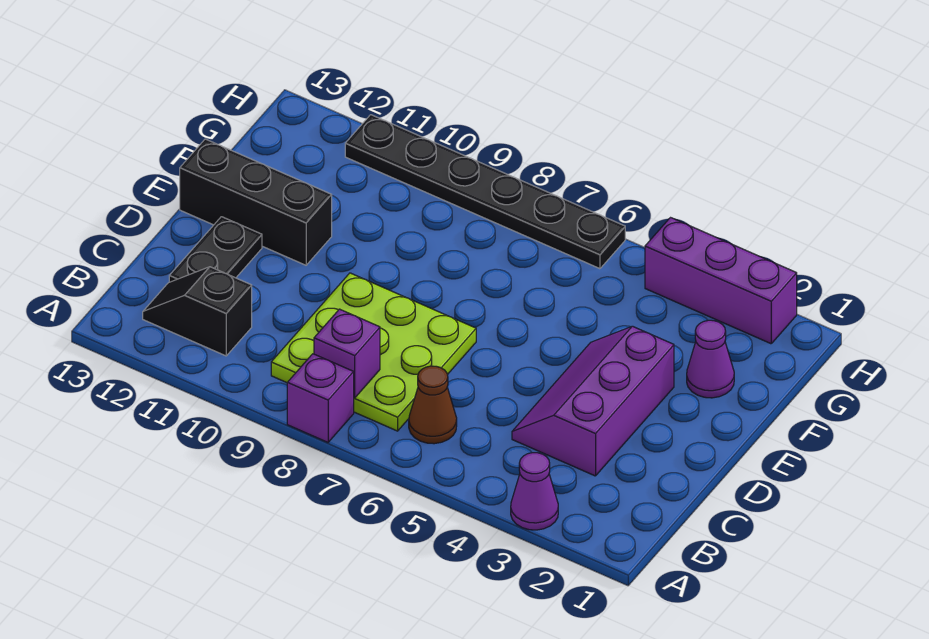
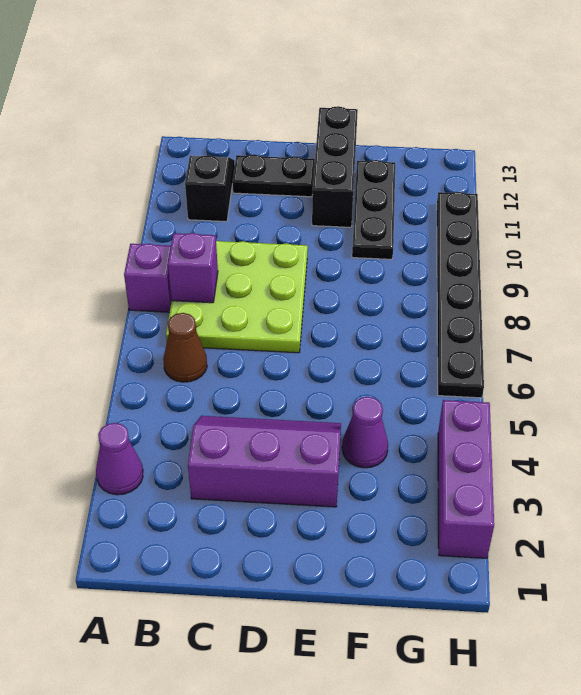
purple cone F2 level 1 -> purple cone F4 level 1
none -> black plate F10:F12 level 1

